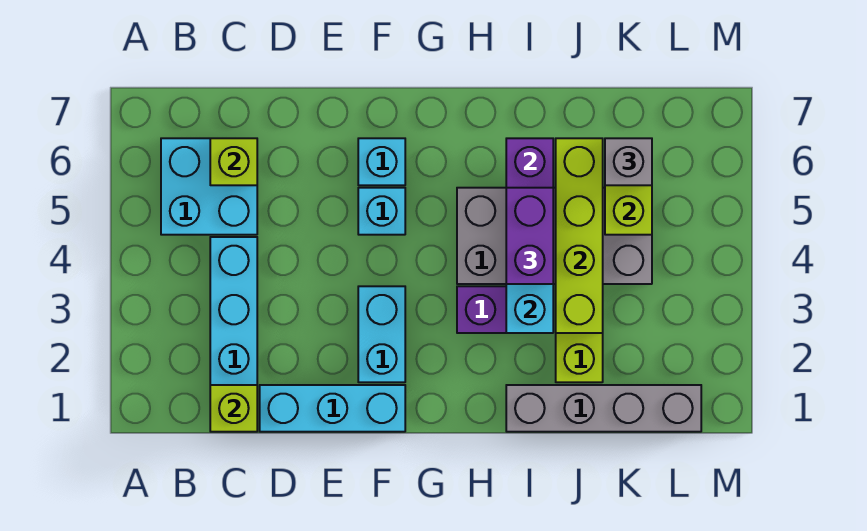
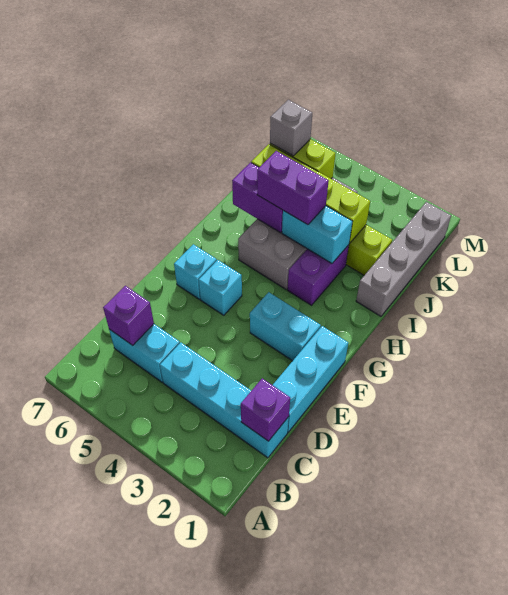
cyan brick B5:C6 level 1 -> cyan brick C5:C6 level 1
lime brick C1 level 2 -> purple brick C1 level 2
lime brick C6 level 2 -> purple brick C6 level 2

